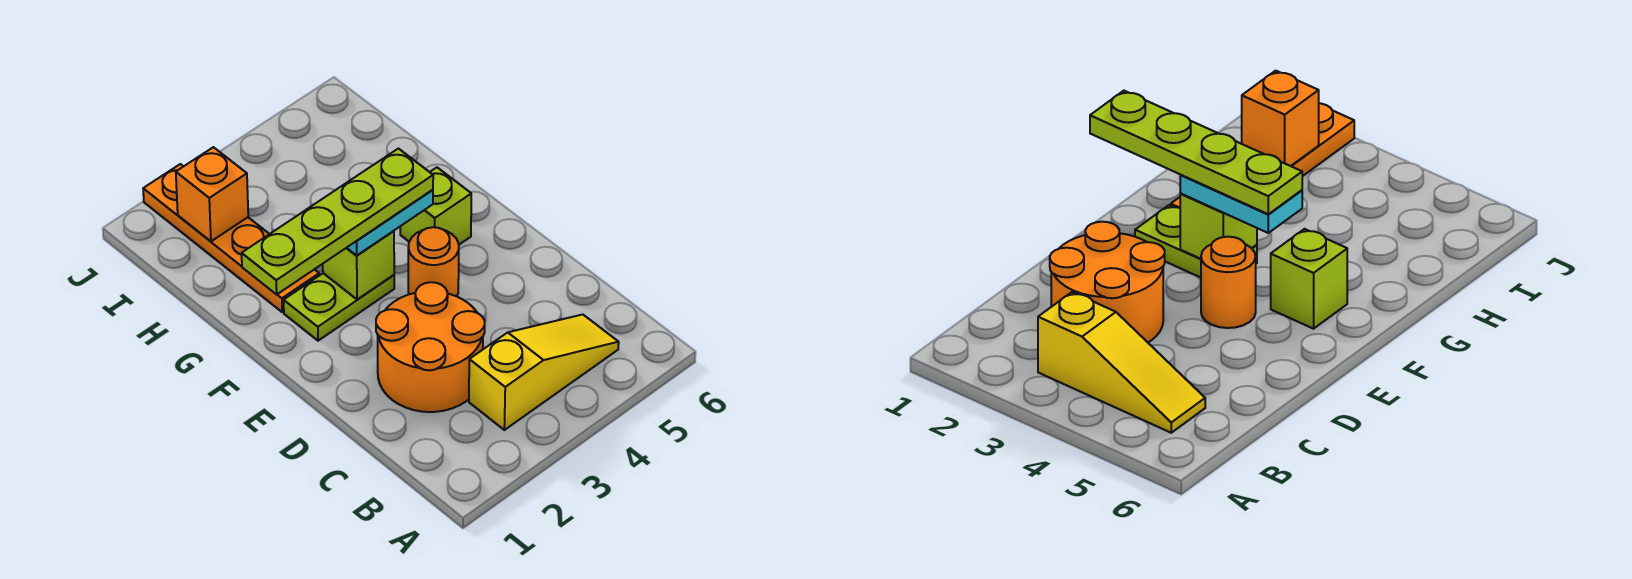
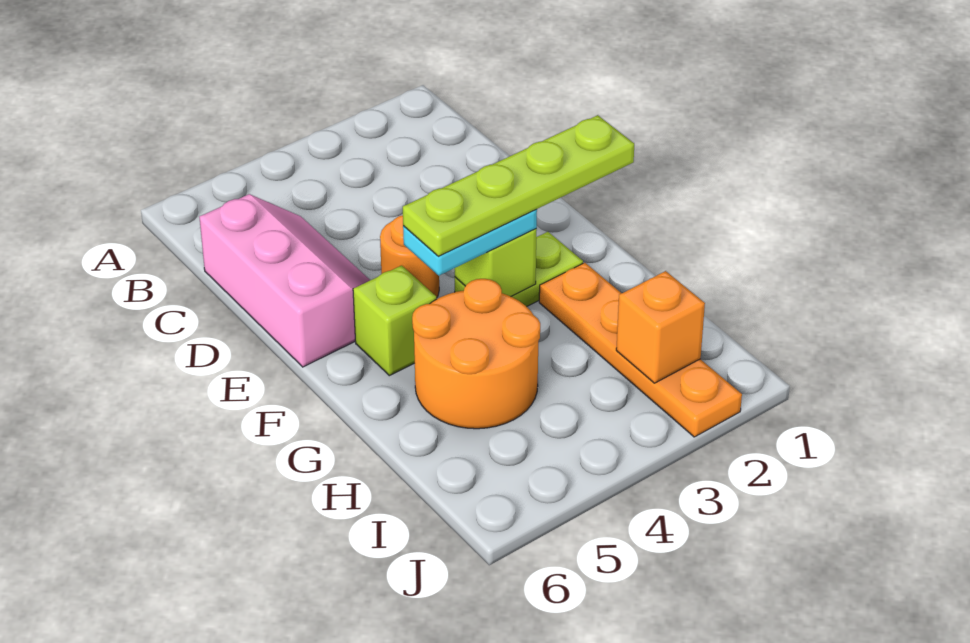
yellow slope B3:B5 level 1 top 3 -> none
orange round brick C2:D3 level 1 -> orange round brick G4:H5 level 1
none -> pink slope C5:E6 level 1 top 6

